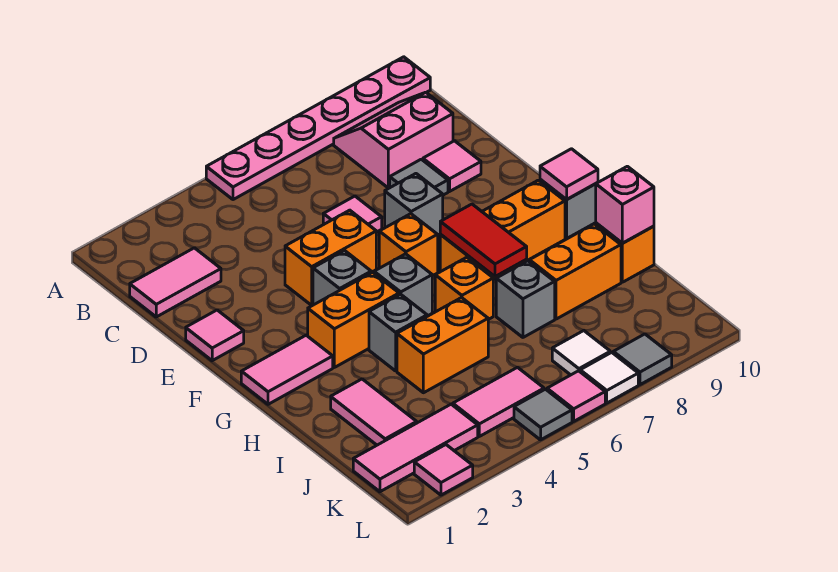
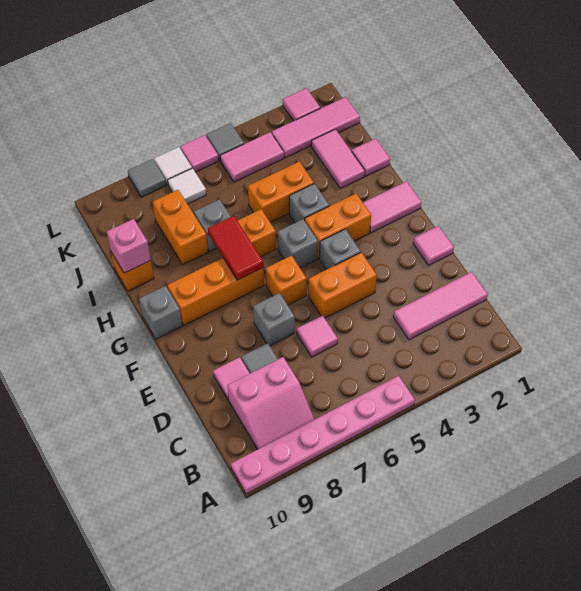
pink tile C1:C2 level 1 -> pink tile C1:C3 level 1
pink tile G10 level 2 -> pink tile I1 level 1
orange brick I8:I9 level 1 -> orange brick I8:J8 level 1

